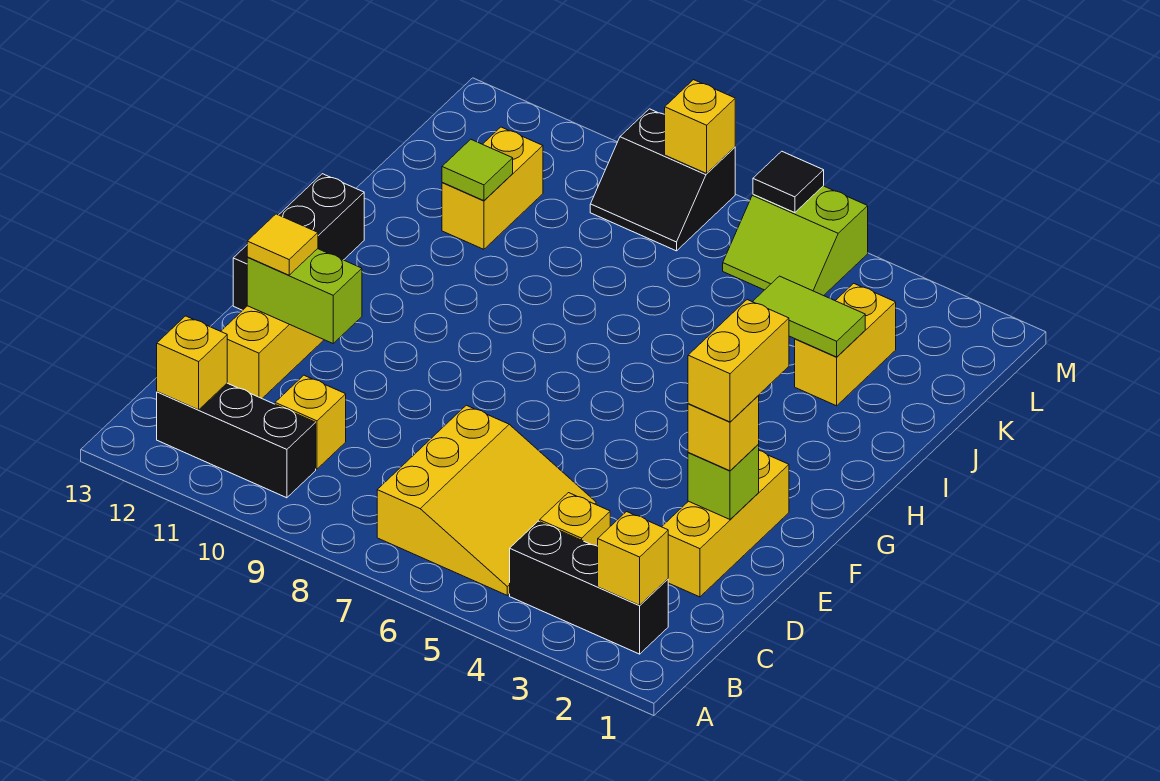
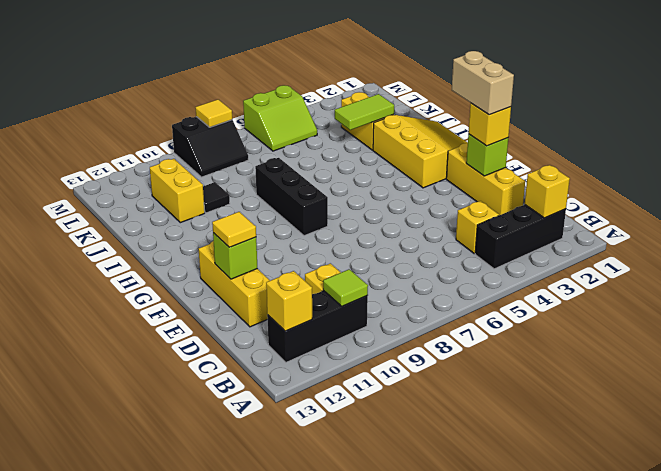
yellow slope B5:D7 level 1 top 7 -> yellow slope G1:I3 level 1 top 3
yellow brick E2:F2 level 4 -> tan brick E2:F2 level 4
lime brick E11:E12 level 2 -> lime brick E12 level 2
black brick F13:H13 level 1 -> black brick G8:I8 level 1
lime tile J11 level 2 -> lime tile B10 level 2
black tile M6 level 2 -> black tile J10 level 1
yellow brick M8 level 2 -> yellow tile M8 level 2

